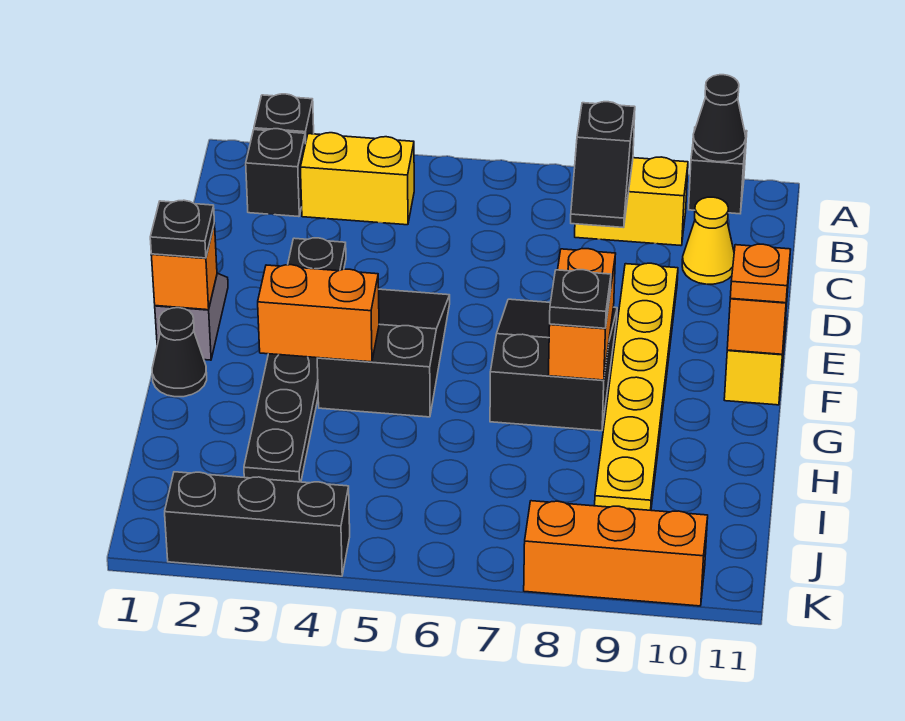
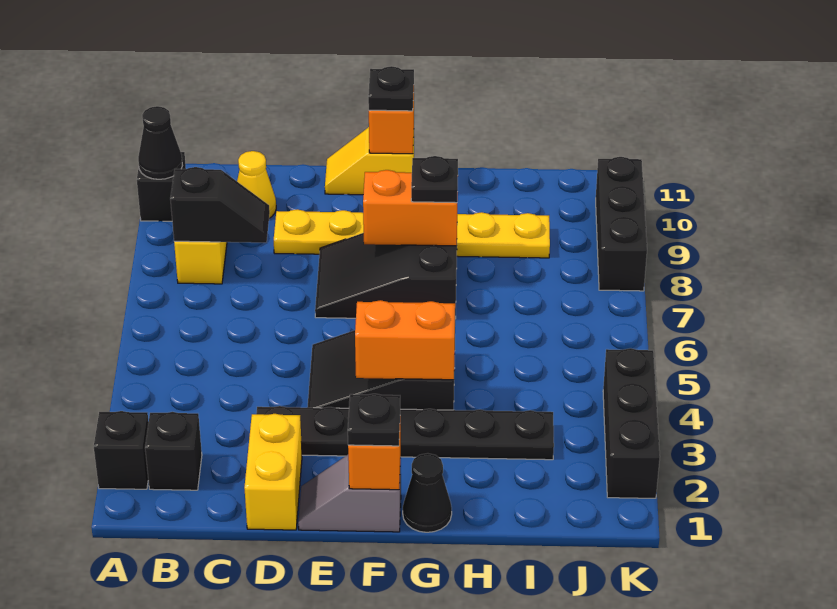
yellow brick B3:B4 level 1 -> yellow brick D1:D2 level 1
orange plate F11 level 3 -> black plate F11 level 3
orange brick G3:G4 level 2 -> orange brick F4:G4 level 2
orange brick K8:K10 level 1 -> black brick K8:K10 level 1

